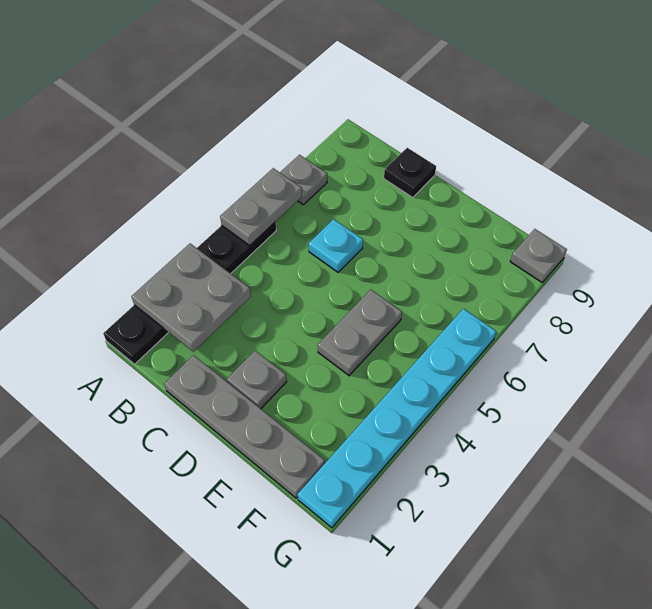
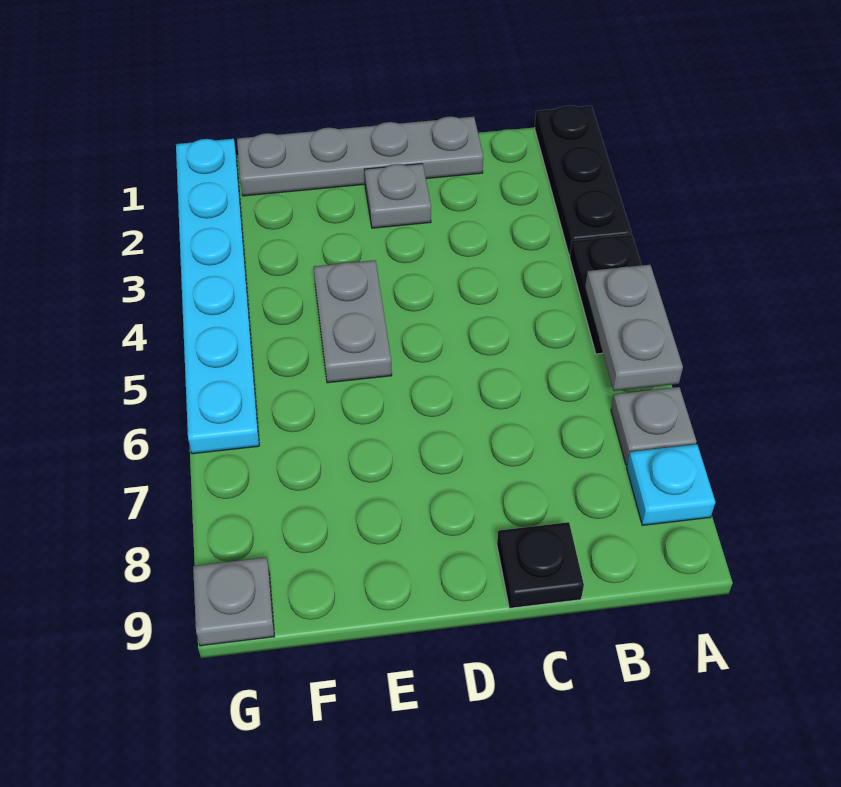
grey plate A2:B3 level 2 -> none
cyan plate C6 level 1 -> cyan plate A8 level 1

